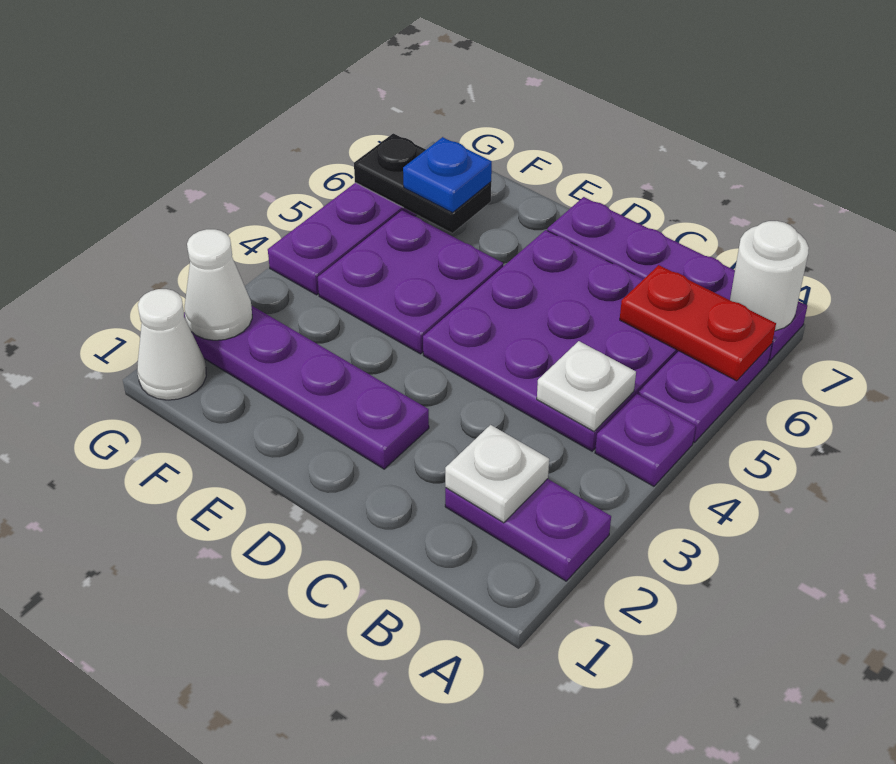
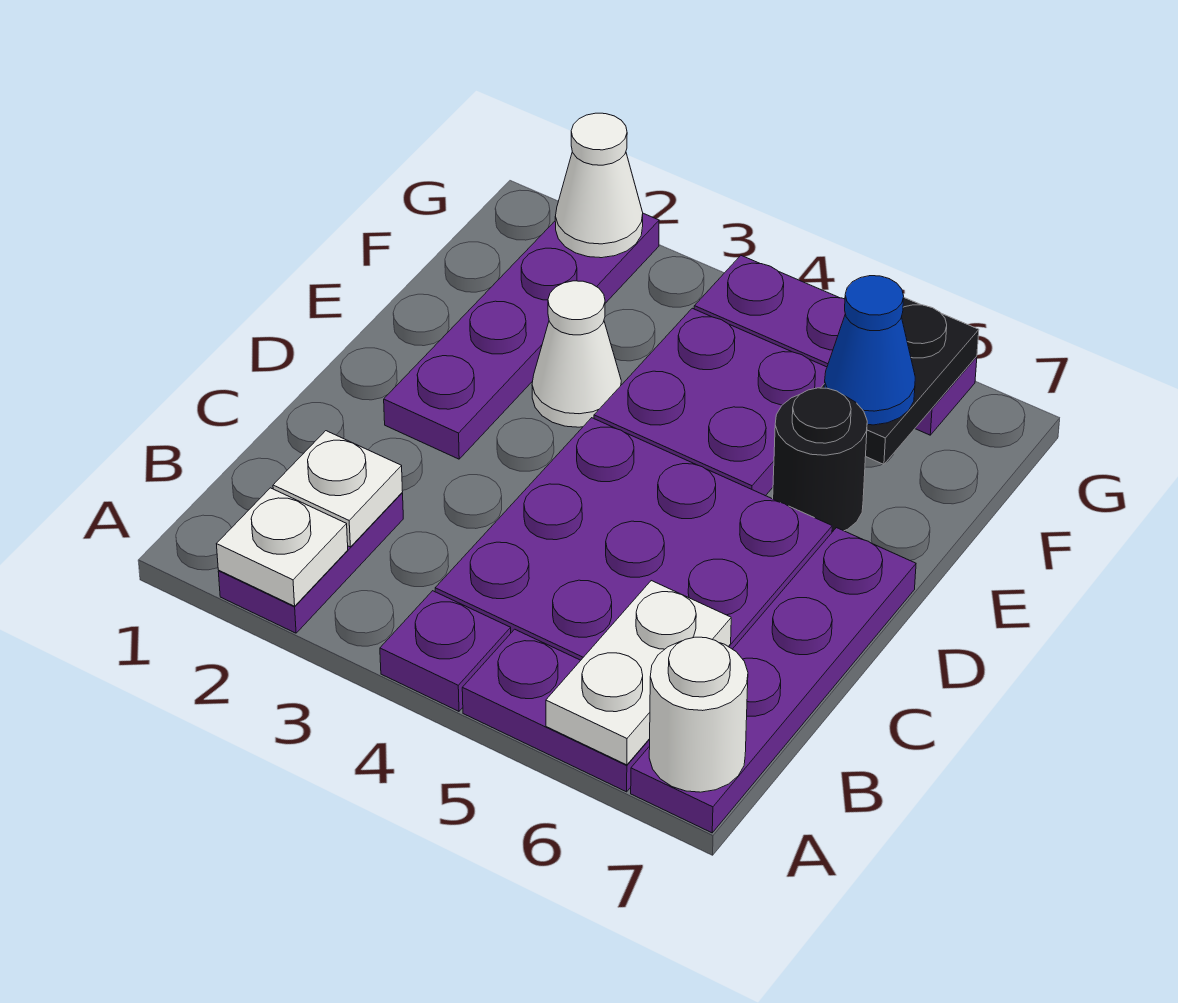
red plate A6:B6 level 2 -> white plate A6:B6 level 2
white plate B4 level 2 -> white plate A2 level 2
none -> black round brick E6 level 1
blue plate F6 level 3 -> blue cone F6 level 3
white cone G1 level 1 -> white cone E3 level 1

